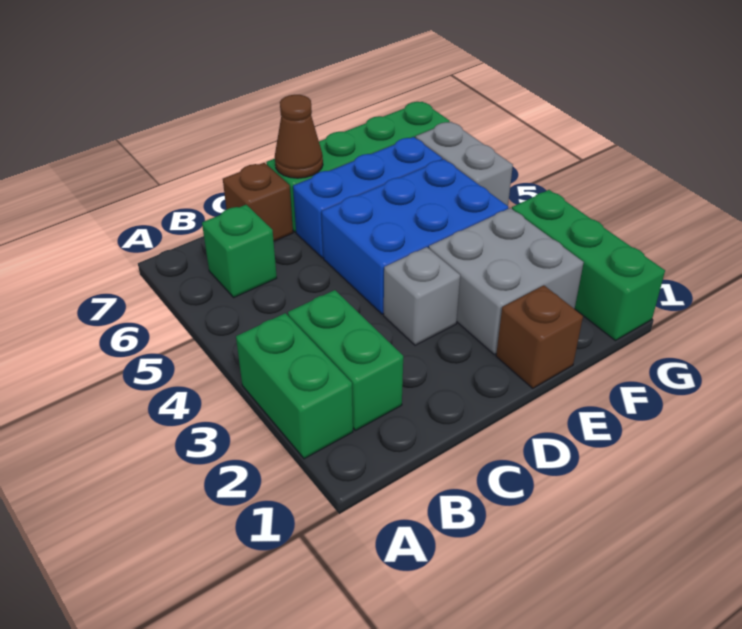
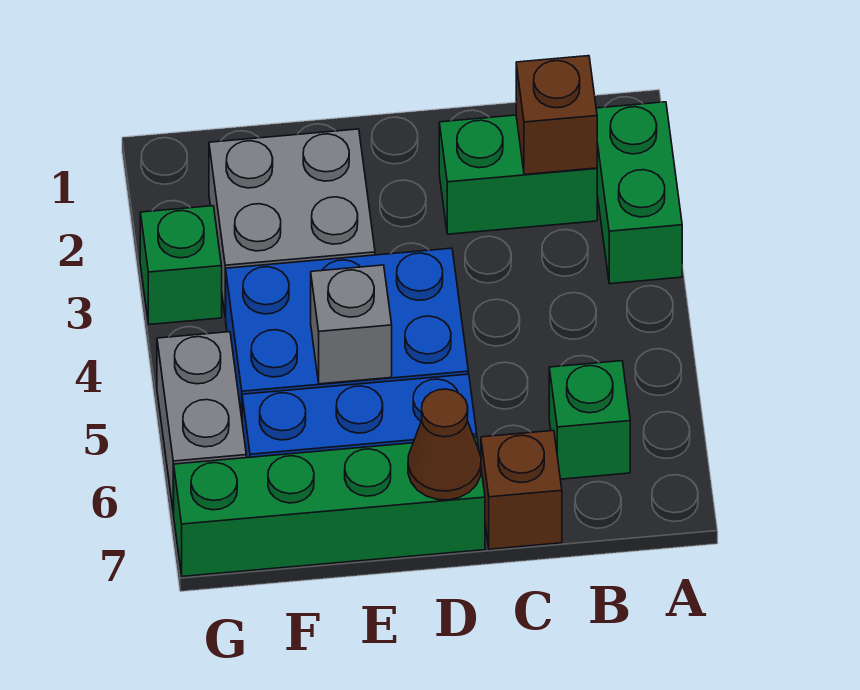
green brick B2:B3 level 1 -> green brick B2:C2 level 1
grey brick D3 level 1 -> grey brick E5 level 2
brown brick E1 level 1 -> brown brick B2 level 2
green brick G1:G3 level 1 -> green brick G3 level 1

